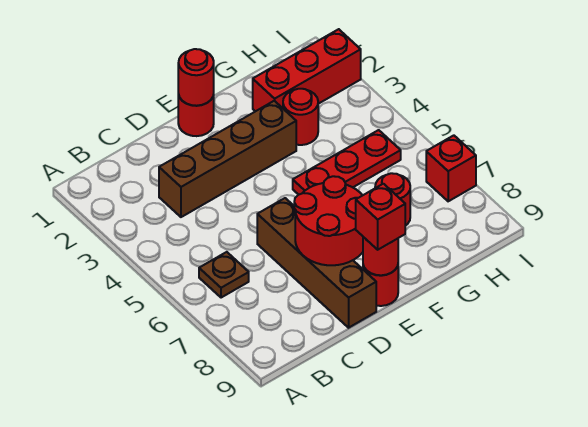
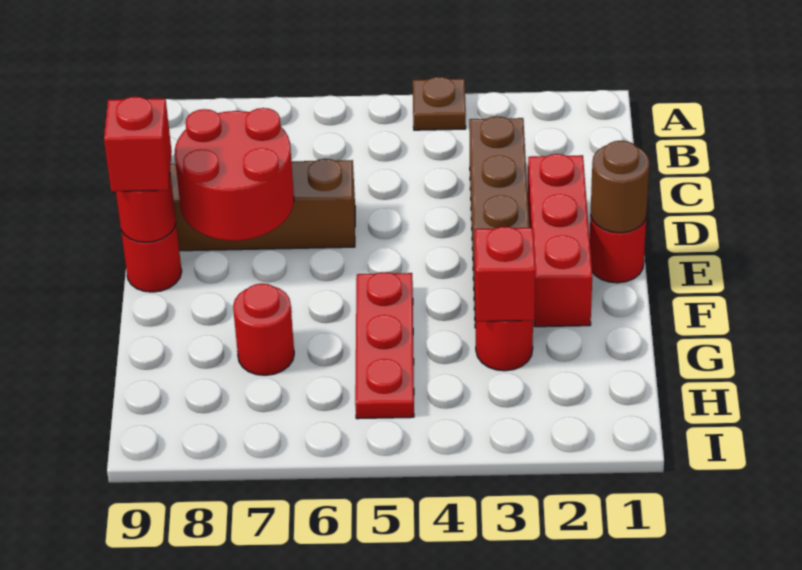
brown plate B6 level 1 -> brown plate A4 level 1
red round brick E1 level 2 -> brown round brick E1 level 2
red brick G2:I2 level 1 -> red brick D2:F2 level 1
red brick I7 level 1 -> red brick G3 level 2

